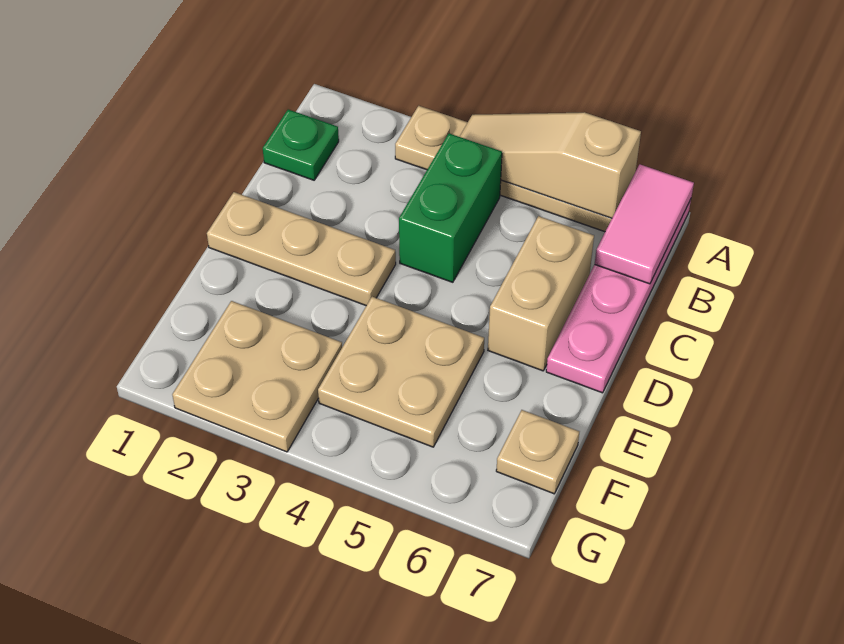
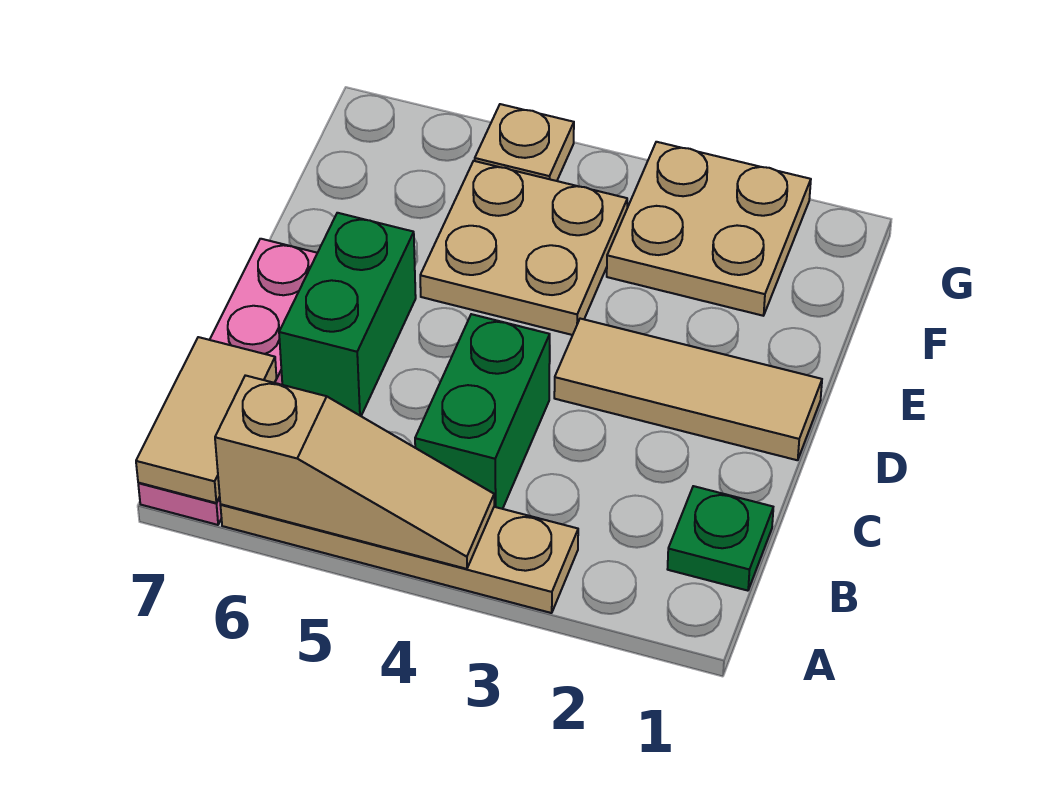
pink tile A7:B7 level 2 -> tan tile A7:B7 level 2
tan brick C6:D6 level 1 -> green brick C6:D6 level 1
tan plate D1:D3 level 1 -> tan tile D1:D3 level 1
tan plate F7 level 1 -> tan plate G5 level 1

